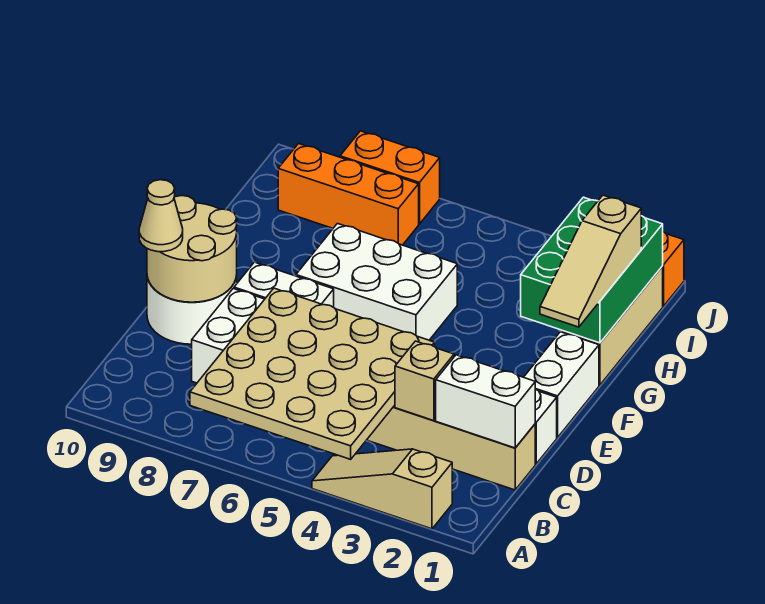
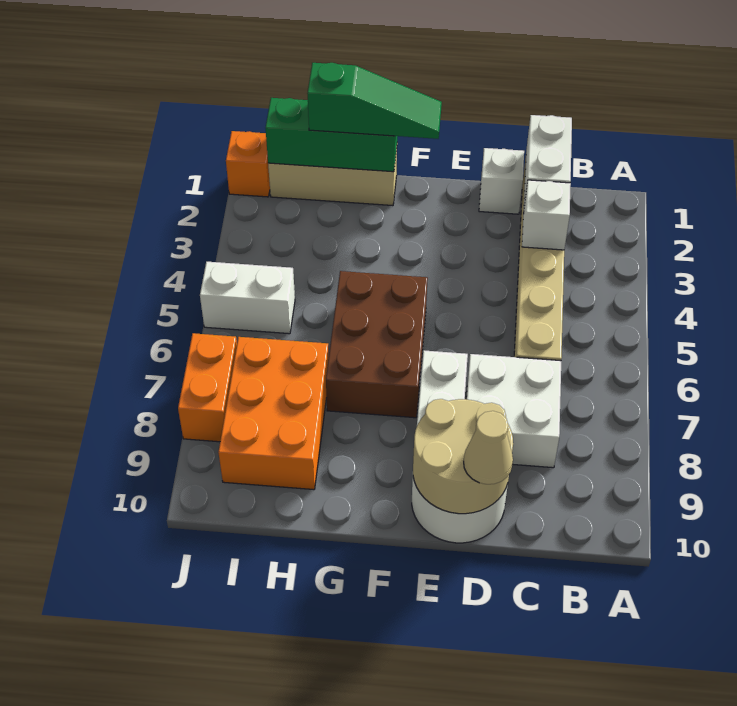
tan slope A2:A4 level 1 top 2 -> none
tan plate A4:D7 level 2 -> none
tan brick C3 level 2 -> white brick C3 level 2
white brick E1:F1 level 1 -> white brick I5:J5 level 1
tan slope F1:H1 level 3 top H -> green slope F1:H1 level 3 top H
white brick F5:G7 level 1 -> brown brick F5:G7 level 1
green brick G1:I2 level 2 -> green brick G1:I1 level 2
orange brick I7:I9 level 1 -> orange brick H7:I9 level 1

